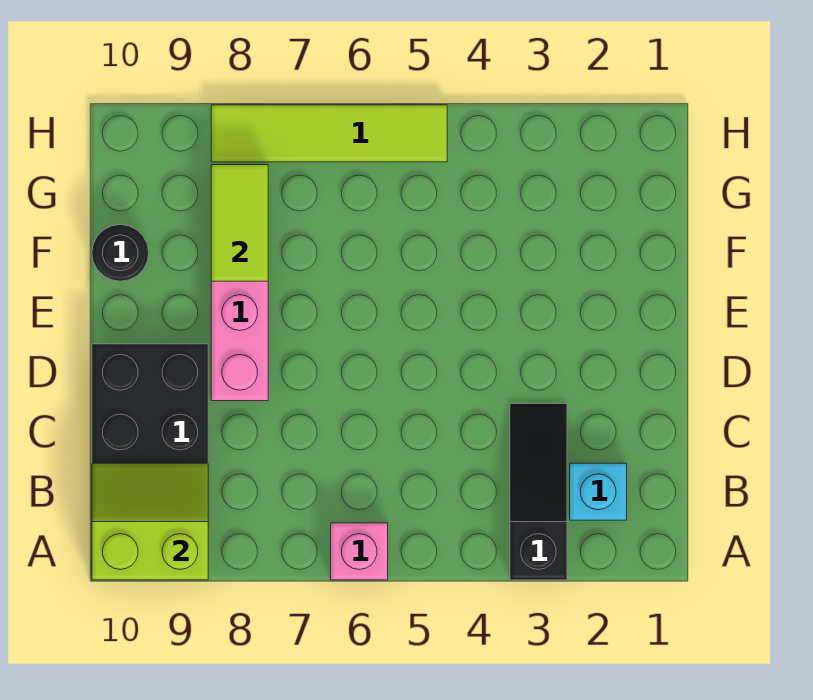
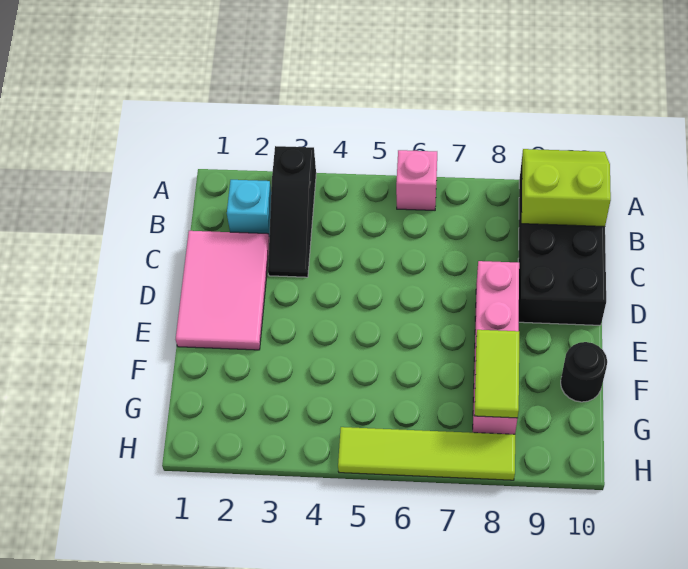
lime slope A9:B10 level 2 top A -> lime slope A9:B10 level 2 top B
none -> pink tile C1:E2 level 1

